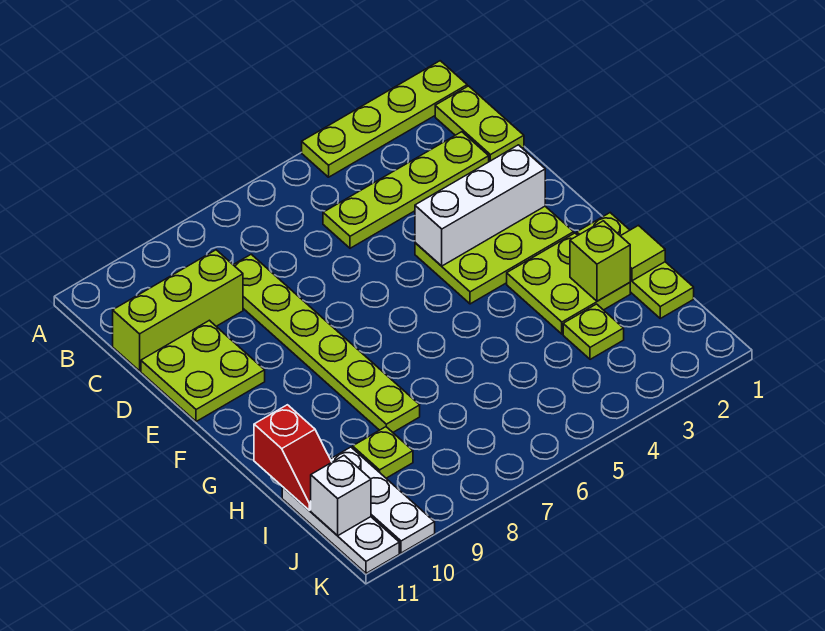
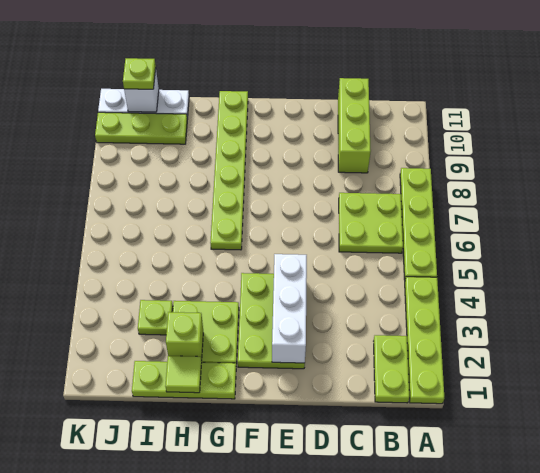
lime plate B1:C1 level 1 -> lime plate B1:B2 level 1
lime plate C2:C5 level 1 -> lime plate A5:A8 level 1
lime plate C8:H8 level 1 -> lime plate G6:G11 level 1
lime plate D10:E11 level 1 -> lime plate B6:C7 level 1
red slope H11:I11 level 2 top H -> none
lime plate I9 level 1 -> lime plate J11 level 3
white plate I10:K10 level 1 -> lime plate I10:K10 level 1

